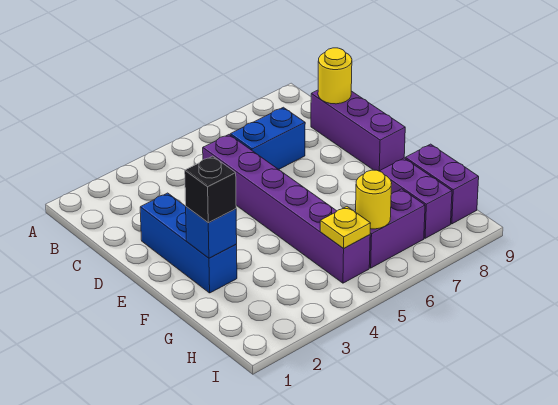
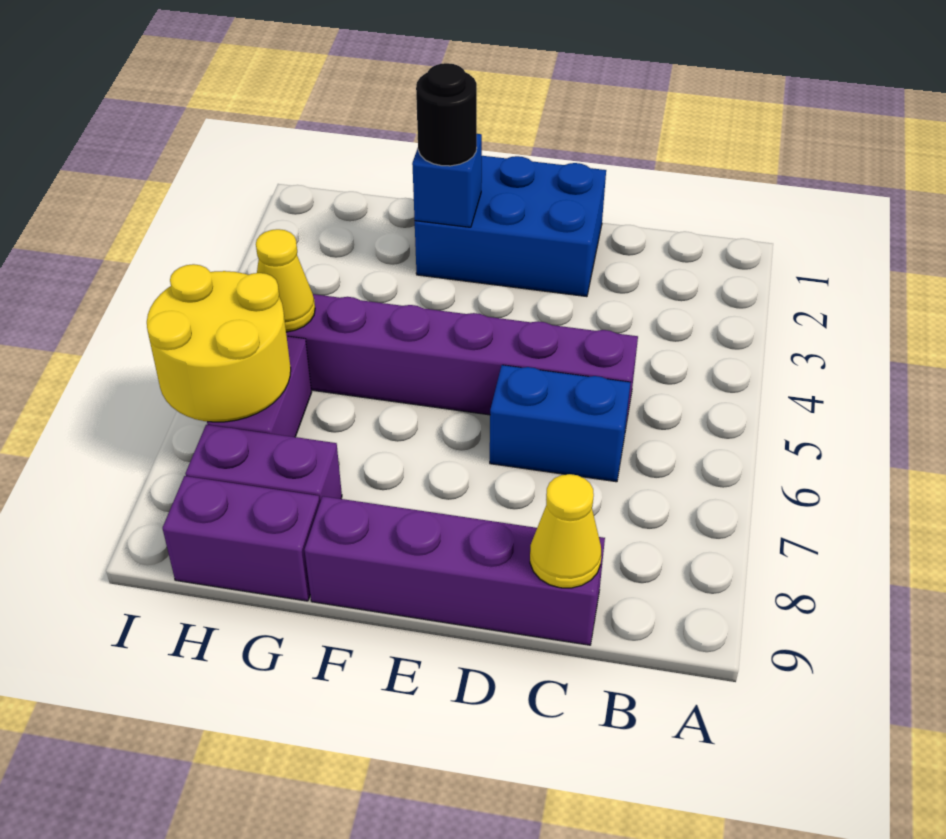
blue brick C6:C7 level 1 -> blue brick C6:D6 level 1
purple brick C9:E9 level 1 -> purple brick C9:F9 level 1
yellow round brick C9 level 2 -> yellow cone C9 level 2
blue brick D2:F2 level 1 -> blue brick D1:F2 level 1
black brick F2 level 3 -> black round brick F2 level 3
yellow plate H5 level 2 -> yellow cone H5 level 2
yellow round brick H6 level 2 -> yellow round brick H6:I7 level 2

